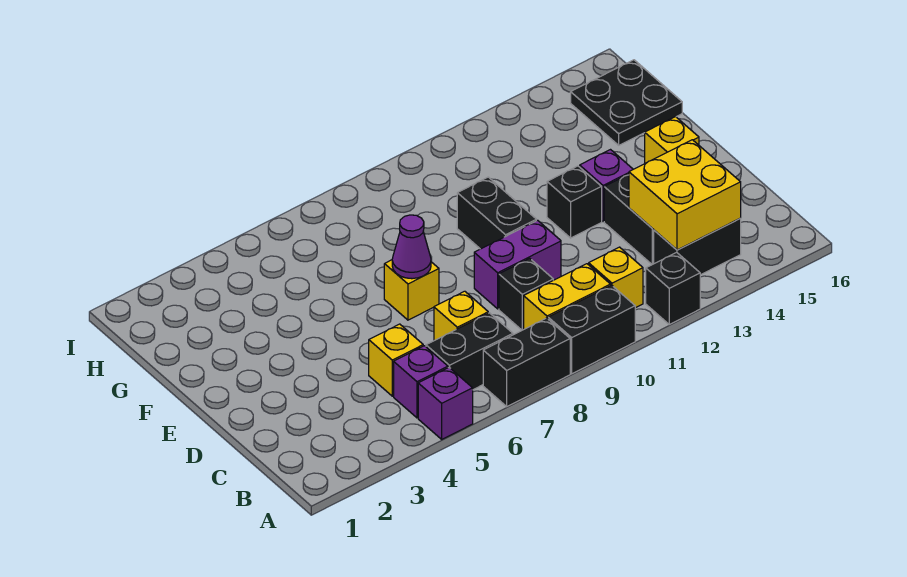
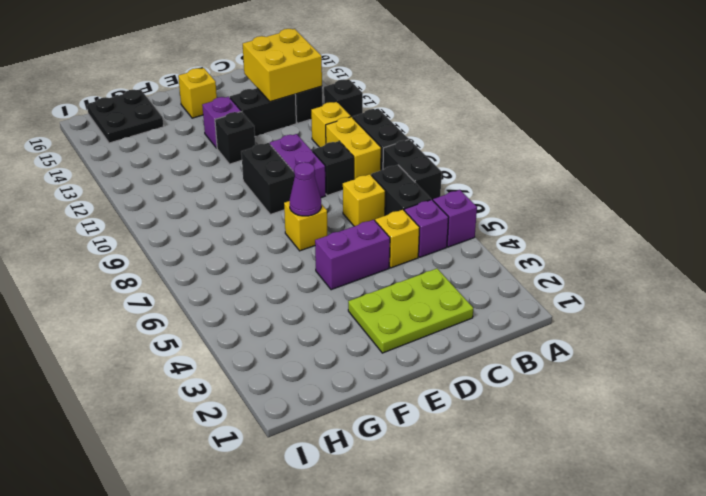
none -> lime plate C2:E3 level 1
none -> purple brick D5:E5 level 1
black brick E10:F10 level 1 -> black brick E9:E10 level 1

